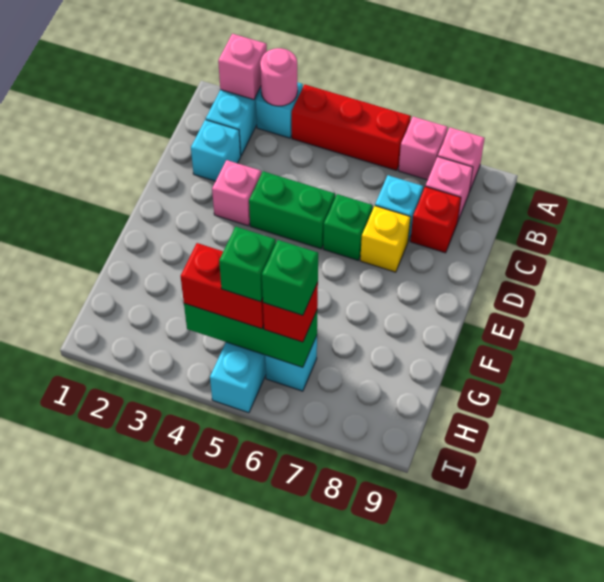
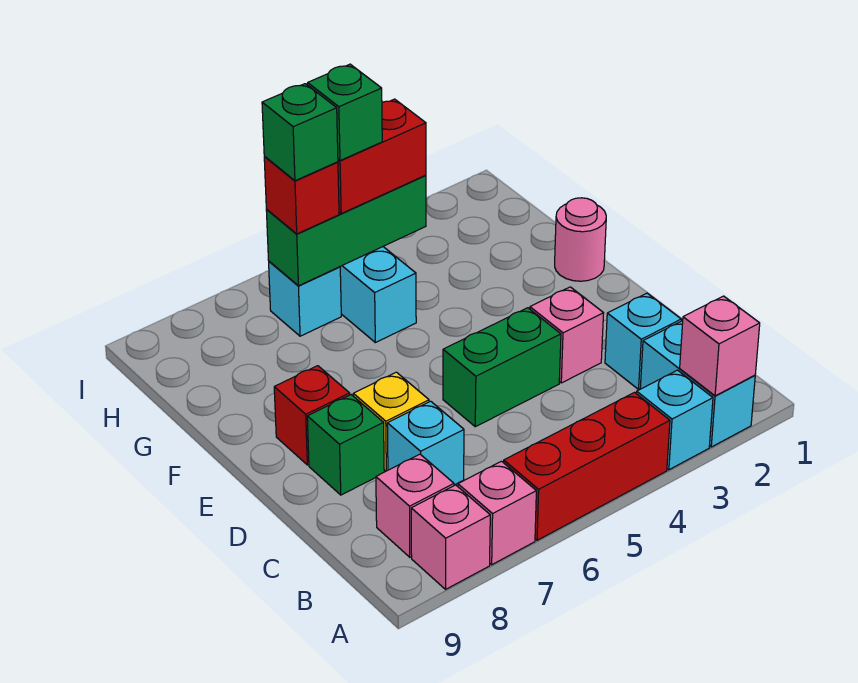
pink round brick A3 level 2 -> pink round brick F1 level 1
red brick C8 level 1 -> red brick E8 level 1
green brick D6 level 1 -> green brick D8 level 1

